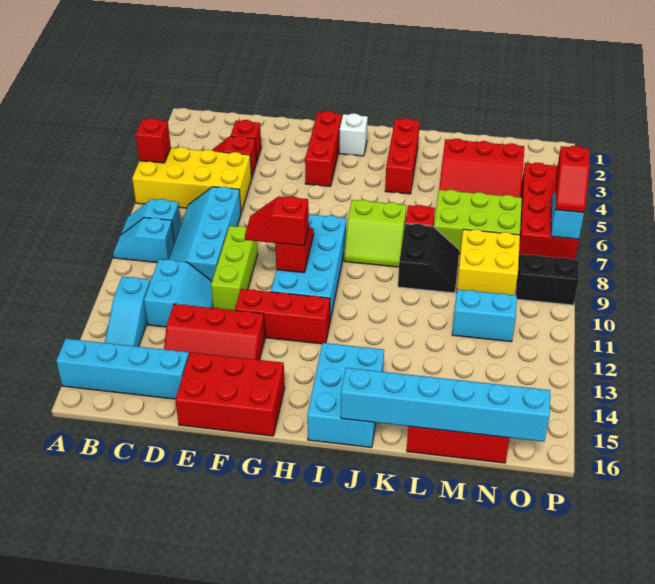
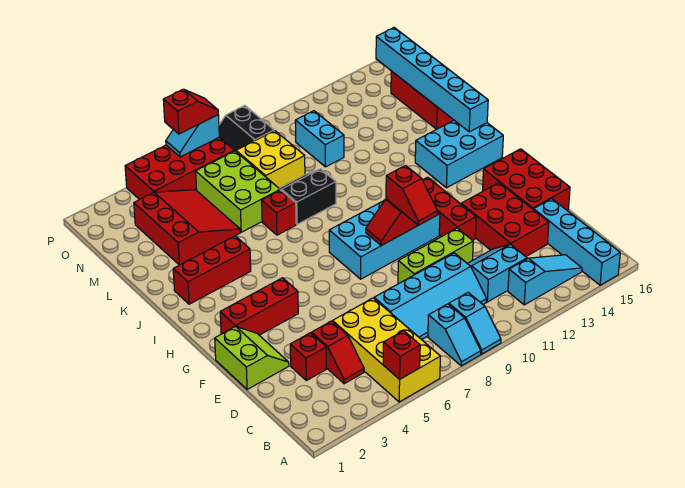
red slope D13:F14 level 1 top 13 -> red brick D13:F14 level 1
white brick H2 level 1 -> none
lime slope I7:J8 level 1 top 7 -> lime slope E1:F2 level 1 top 1

